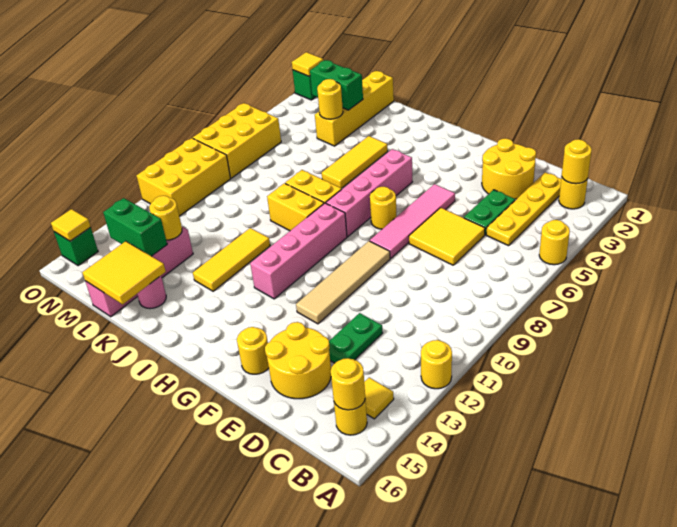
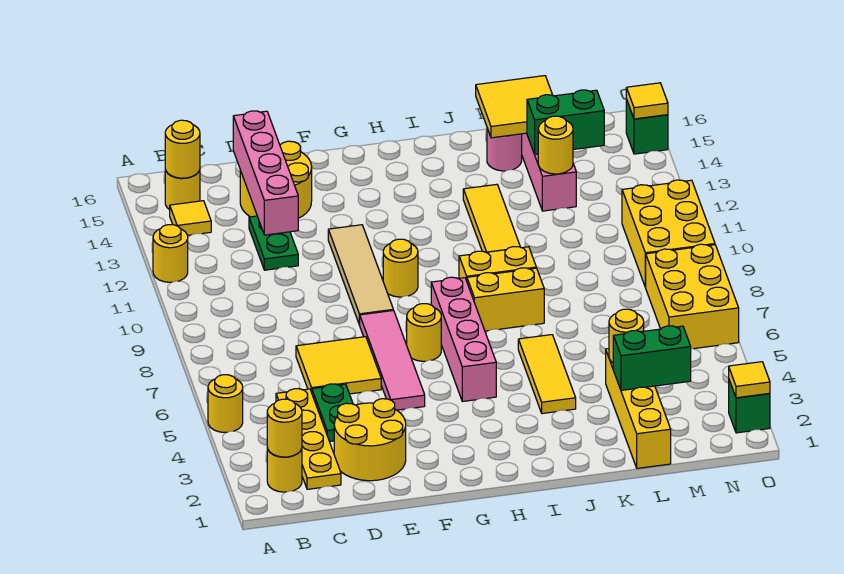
yellow round brick F15 level 1 -> yellow round brick G10 level 1
pink brick H9:H12 level 1 -> pink brick D12:D15 level 2

